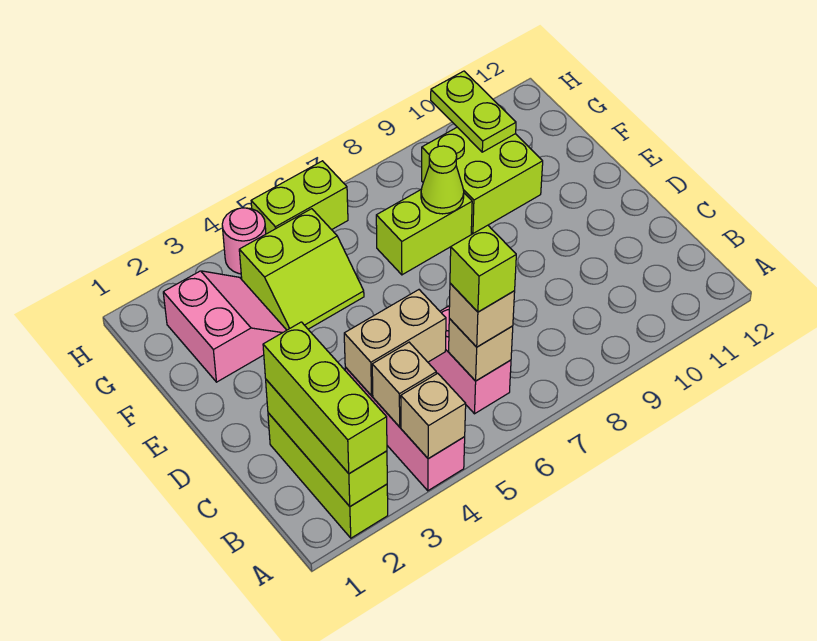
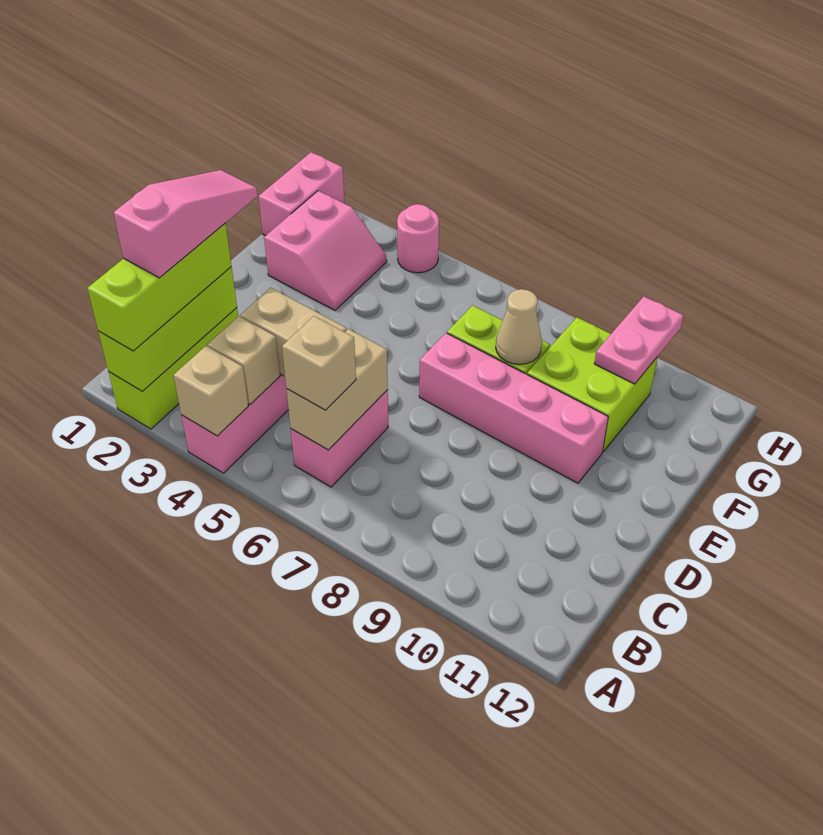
none -> pink slope B2:D2 level 4 top B
tan brick B6 level 2 -> tan brick B6:C6 level 2
lime brick B6 level 4 -> none
none -> pink brick E7:E10 level 1
lime slope F4:G5 level 1 top G -> none
lime cone F8 level 2 -> tan cone F8 level 2
none -> pink brick G1:H1 level 1
lime plate G10:H10 level 2 -> pink plate G10:H10 level 2
lime brick H5:H6 level 1 -> none

